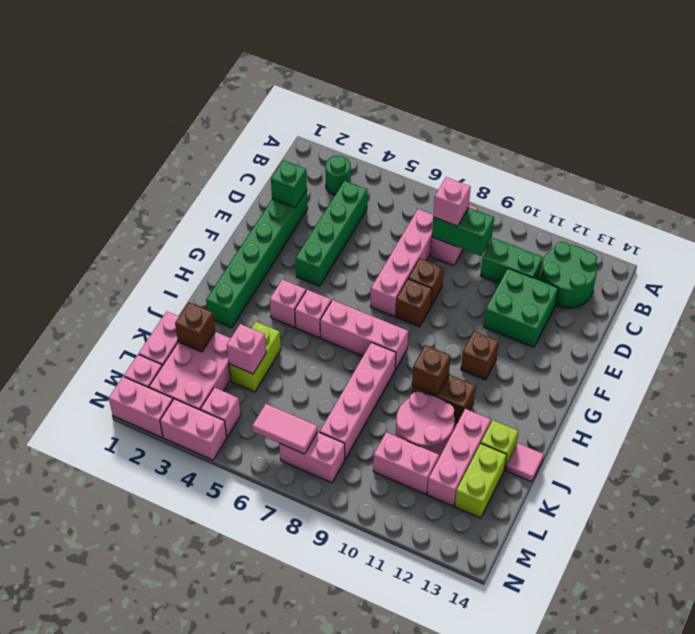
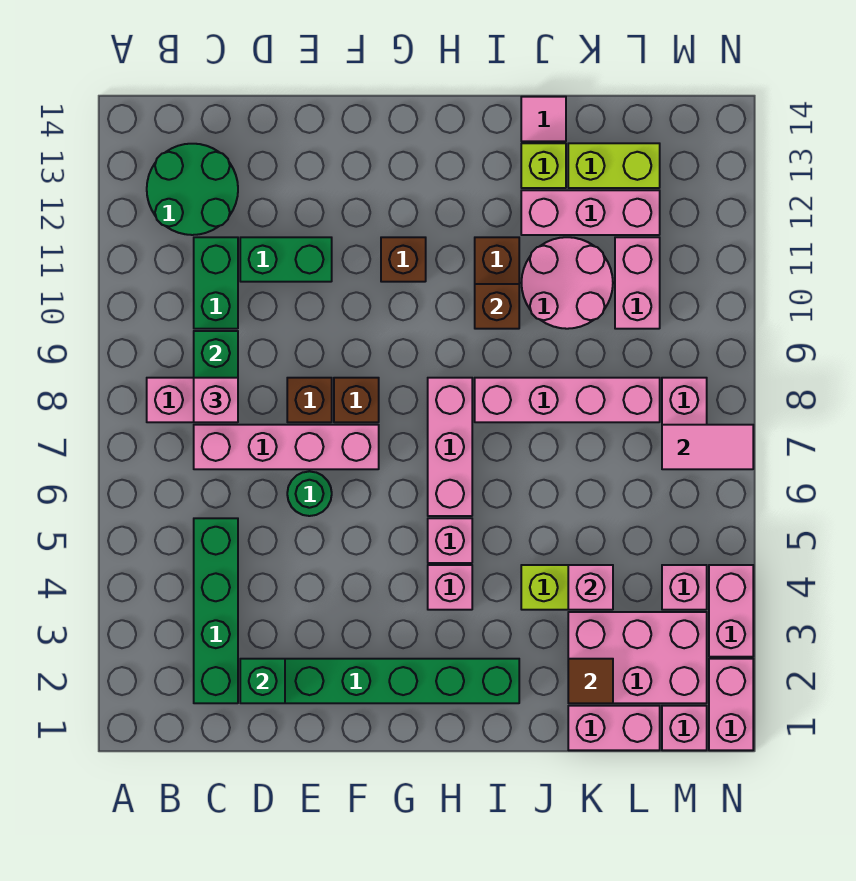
green round brick B3 level 1 -> green round brick E6 level 1
green brick C4:F4 level 1 -> green brick C2:C5 level 1
green brick D11:E12 level 1 -> green brick D11:E11 level 1
brown brick K2 level 2 -> brown tile K2 level 2
pink tile M6:M7 level 2 -> pink tile M7:N7 level 2

